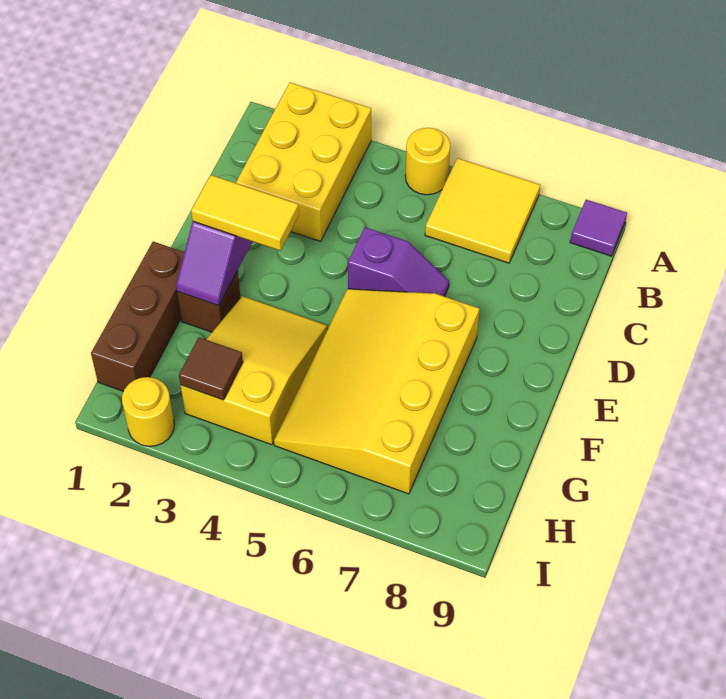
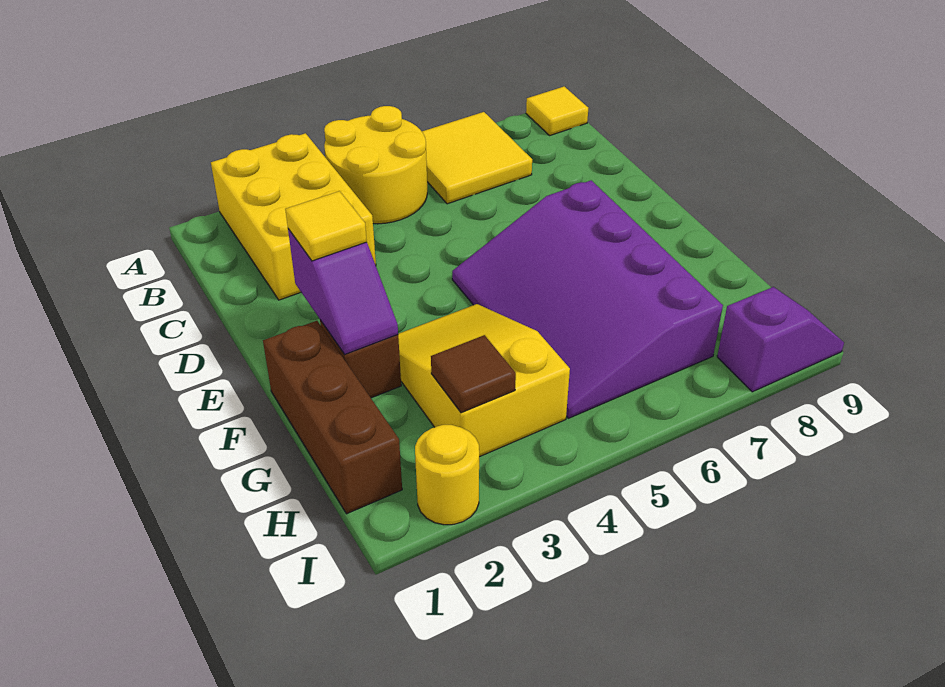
yellow round brick A5 level 1 -> yellow round brick A4:B5 level 1
purple tile A9 level 1 -> yellow tile A9 level 1
purple slope D5:D6 level 1 top 5 -> purple slope I8:I9 level 1 top 8
yellow tile E2:E3 level 3 -> yellow tile E2 level 3
yellow slope E5:H7 level 1 top 7 -> purple slope E5:H7 level 1 top 7

